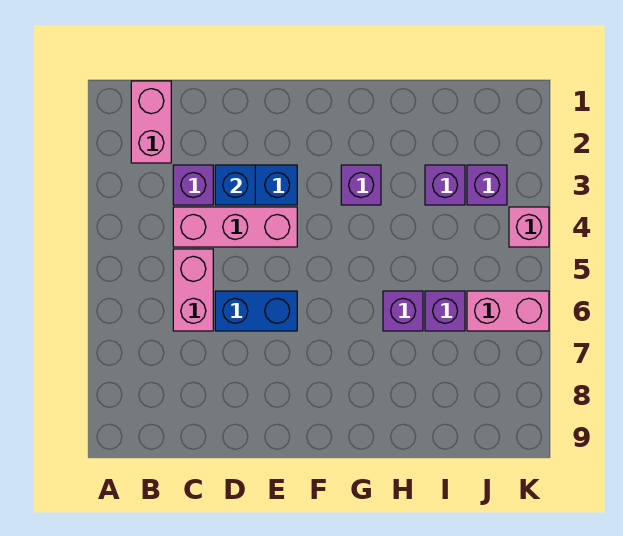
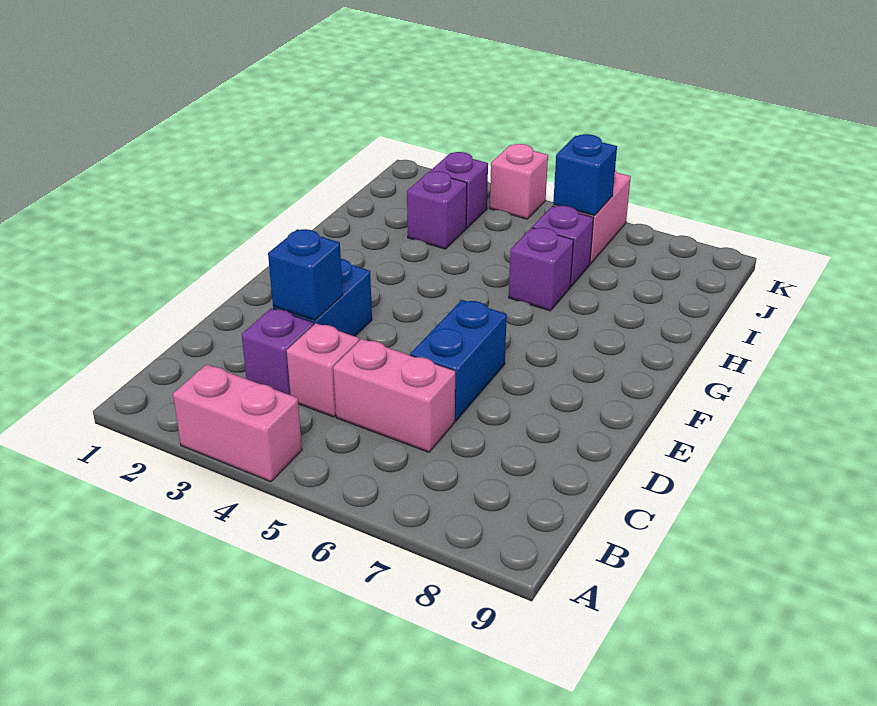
pink brick B1:B2 level 1 -> pink brick A3:A4 level 1
pink brick C4:E4 level 1 -> pink brick C4 level 1
purple brick G3 level 1 -> none
none -> blue brick J6 level 2

